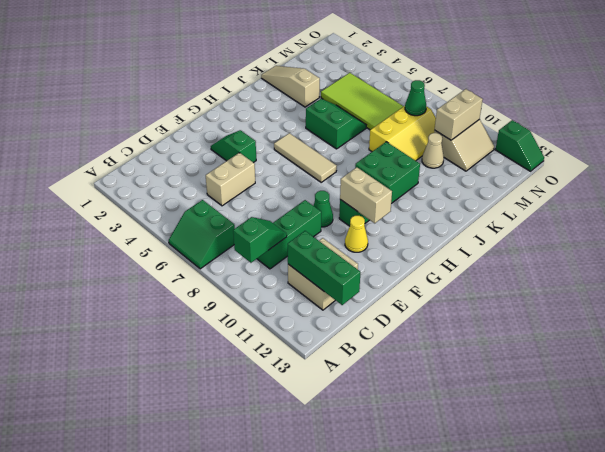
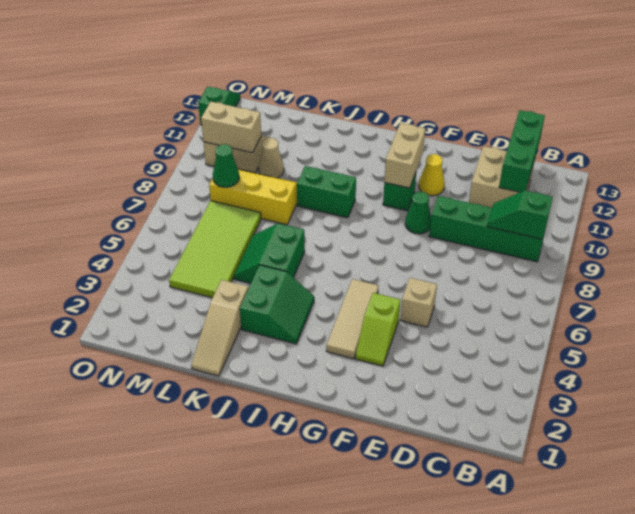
green slope A6:B7 level 1 top B -> green slope I3:J4 level 1 top J
green brick C9:E9 level 1 -> green brick B9:E9 level 1
tan brick D5:E5 level 1 -> tan brick E5 level 1
green slope F3:F4 level 1 top 4 -> lime slope F3:F4 level 1 top 4
tan tile H5:H7 level 1 -> tan tile G3:G5 level 1
green brick I9:J10 level 1 -> green brick I9:J9 level 1

